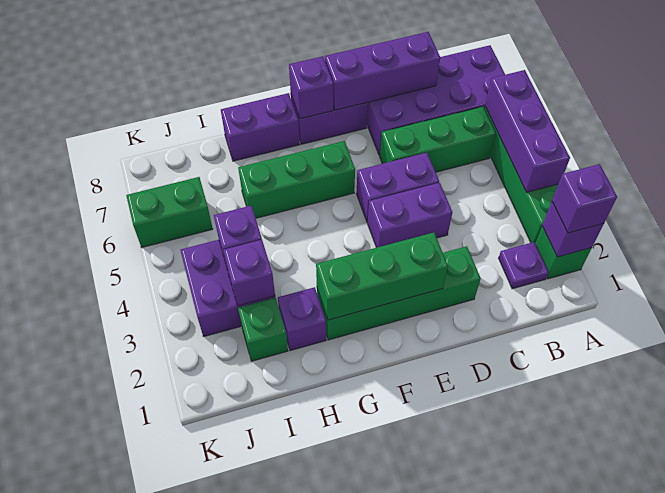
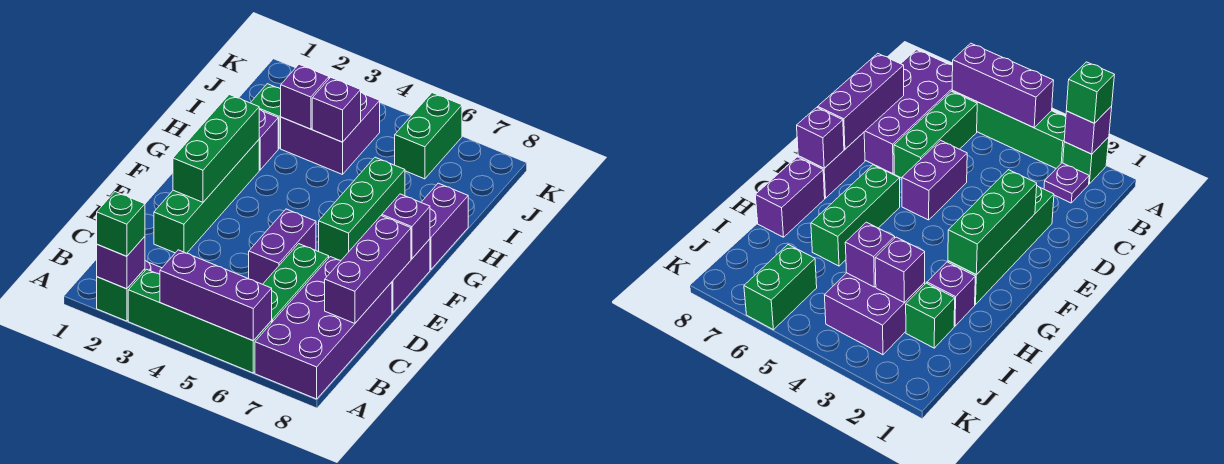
purple brick A2 level 3 -> green brick A2 level 3
purple brick D4:E4 level 1 -> none

